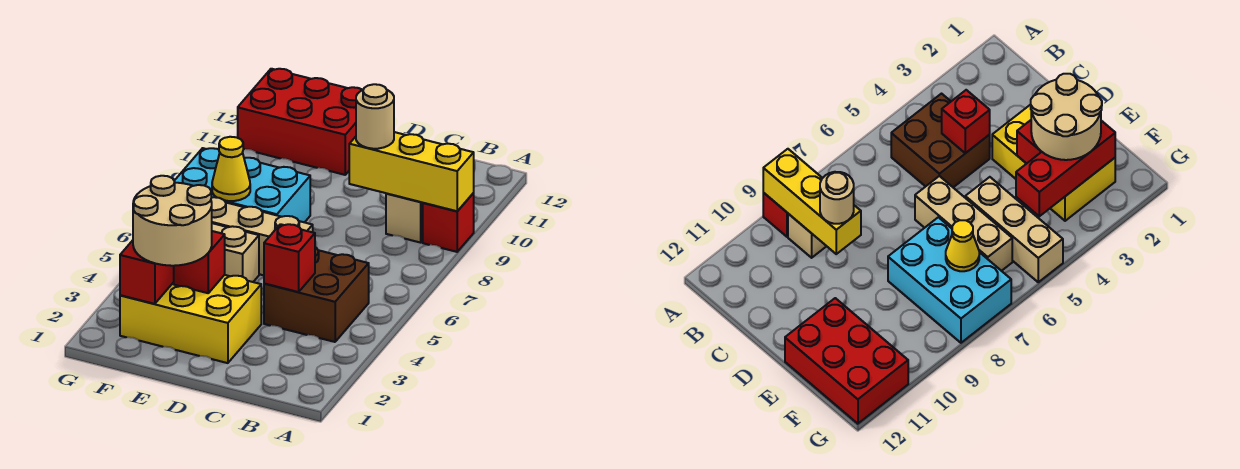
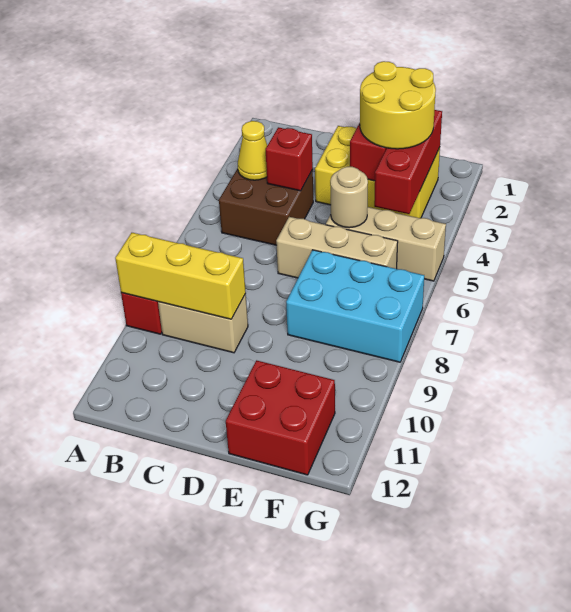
tan brick B9 level 1 -> tan brick B9:C9 level 1
tan round brick C9 level 3 -> tan round brick E5 level 2
tan round brick E2:F3 level 3 -> yellow round brick E2:F3 level 3
red brick E11:G12 level 1 -> red brick E11:F12 level 1
yellow cone F7 level 2 -> yellow cone B4 level 2

